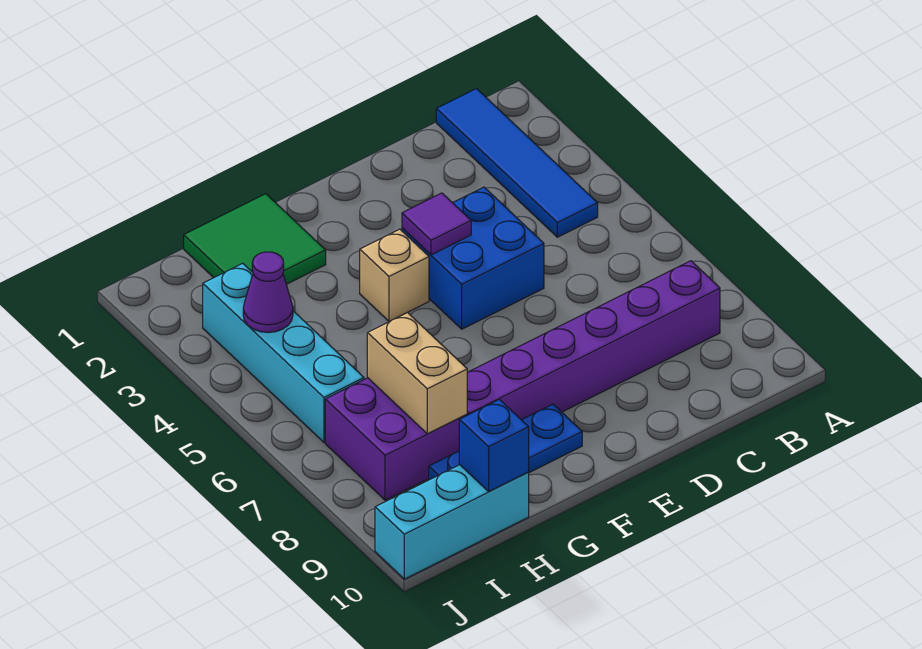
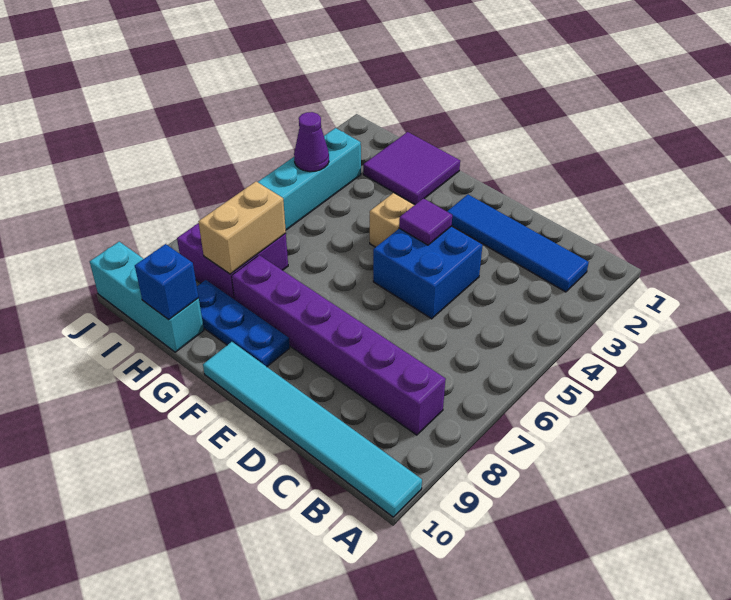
none -> cyan tile A10:F10 level 1
blue tile B1:B4 level 1 -> blue tile B2:E2 level 1
green tile G1:H2 level 1 -> purple tile G1:H2 level 1

